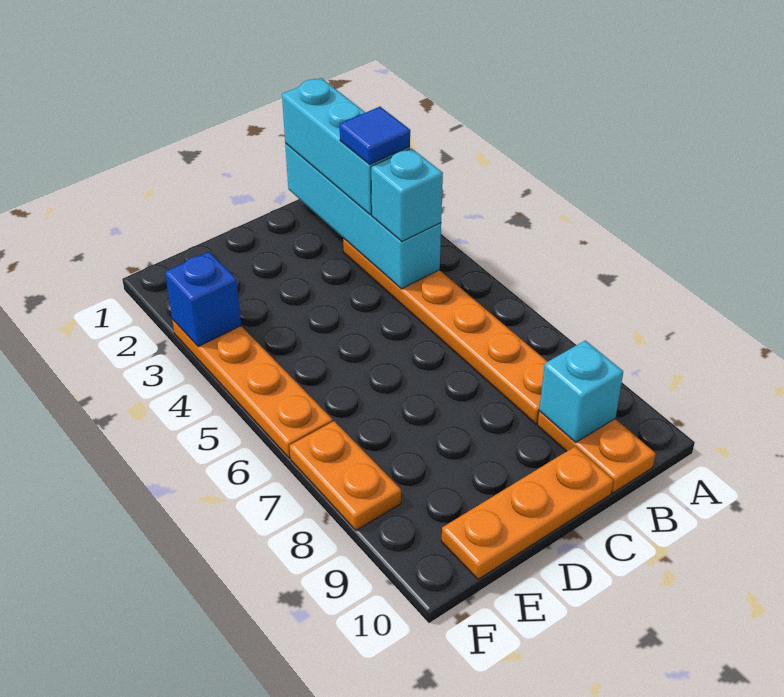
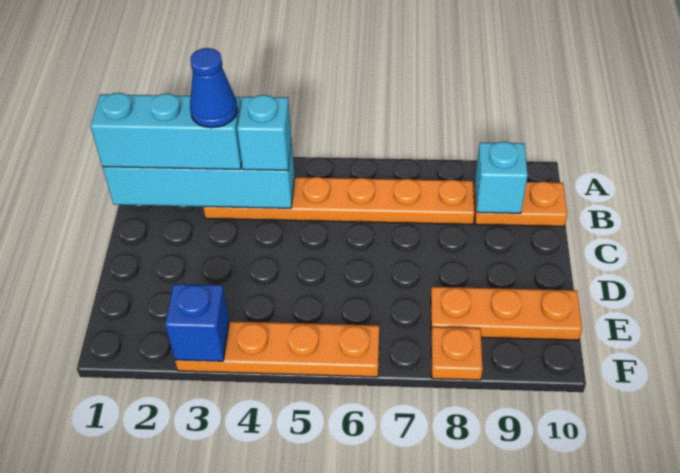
blue tile B3 level 4 -> blue cone B3 level 4
orange plate C10:E10 level 1 -> orange plate E8:E10 level 1
orange plate F7:F8 level 1 -> orange plate F8 level 1

